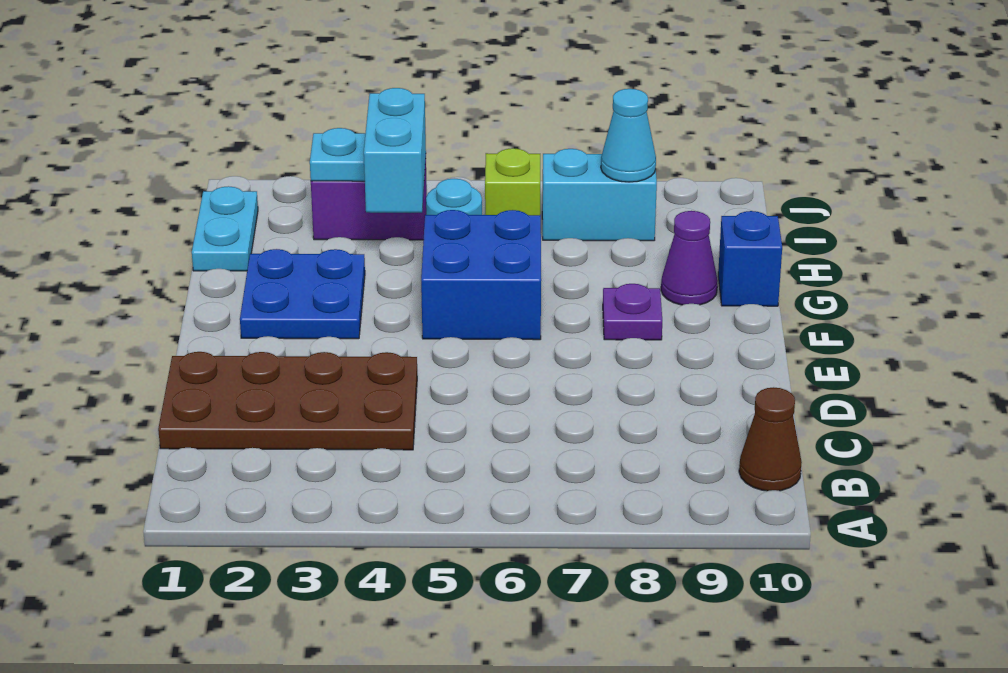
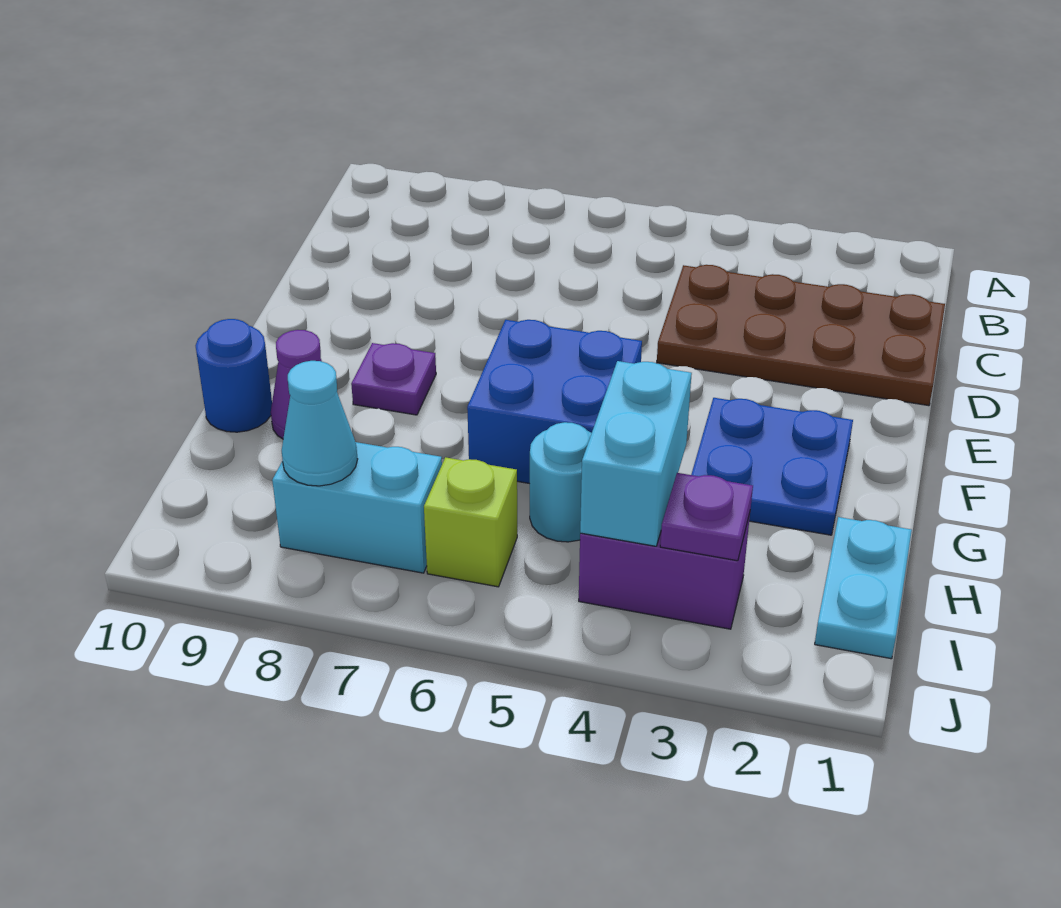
brown cone B10 level 1 -> none
blue brick G10 level 1 -> blue round brick G10 level 1
cyan plate I3 level 2 -> purple plate I3 level 2

